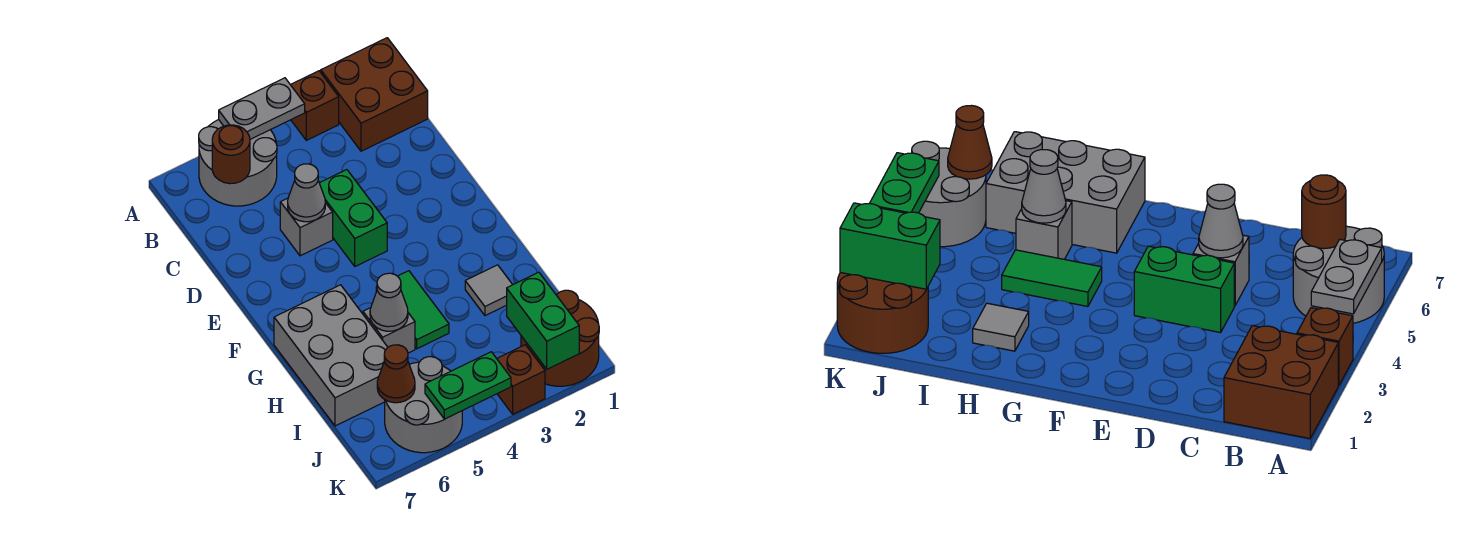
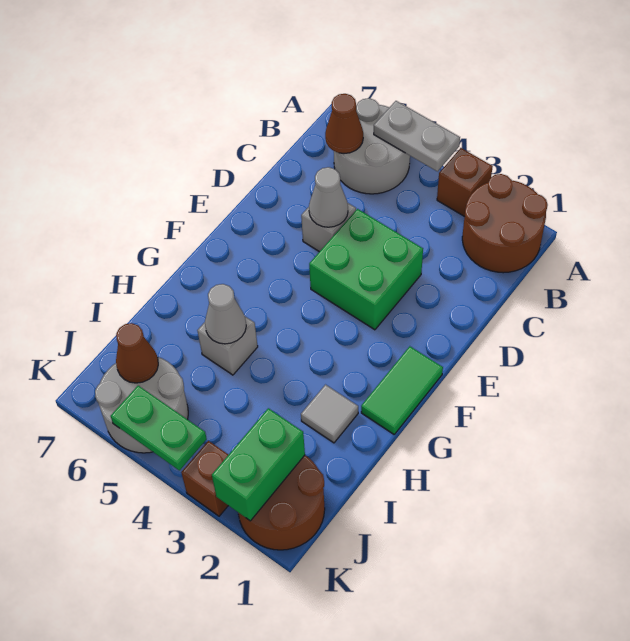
brown brick A1:B2 level 1 -> brown round brick A1:B2 level 1
brown round brick B6 level 2 -> brown cone B6 level 2
green brick D4:E4 level 1 -> green brick D3:E4 level 1
green tile G4:H4 level 1 -> green tile F1:G1 level 1
grey brick G6:I7 level 1 -> none

